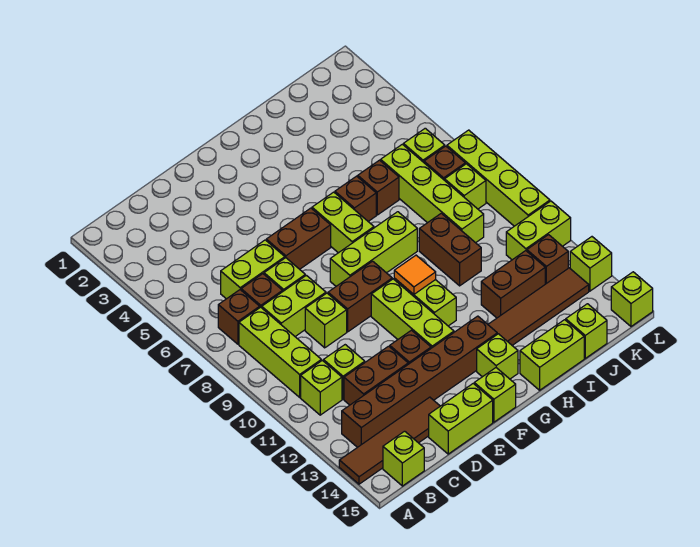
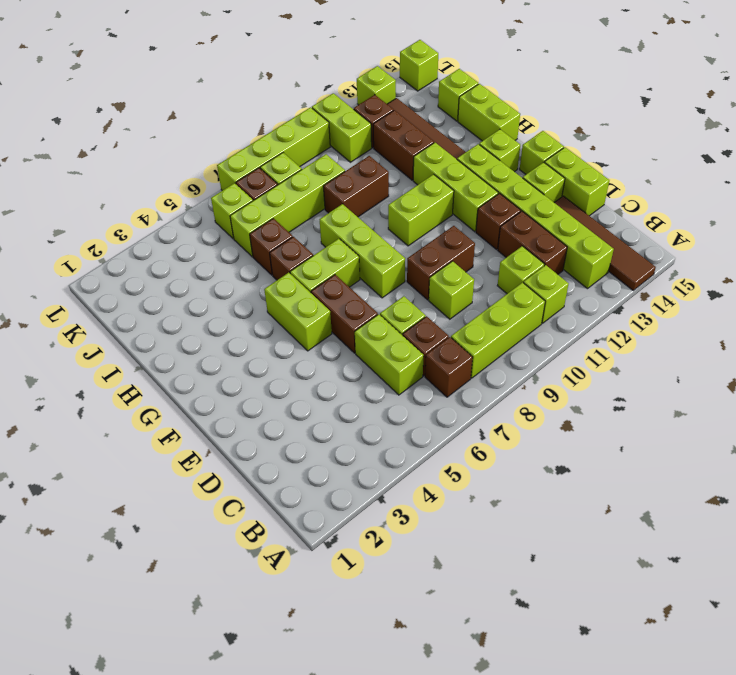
brown brick B13:G13 level 1 -> lime brick B13:G13 level 1
lime brick B15 level 1 -> lime brick E14 level 1
lime brick C8:D8 level 1 -> lime brick F5:G5 level 1
brown brick E9:F9 level 1 -> brown brick E9:E10 level 1
lime brick F10:F12 level 1 -> lime brick F12:H12 level 1
orange tile G10 level 2 -> none

